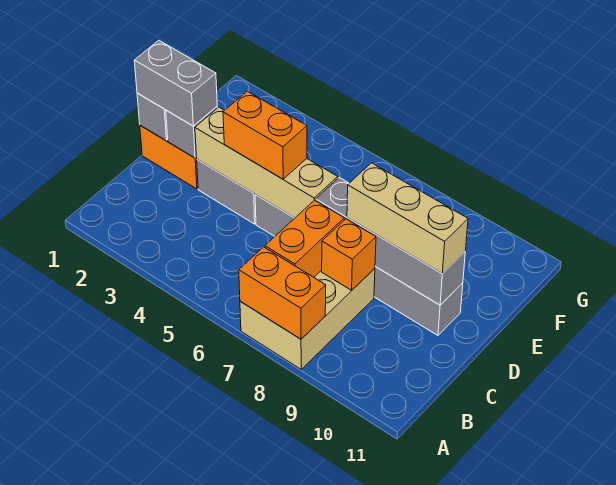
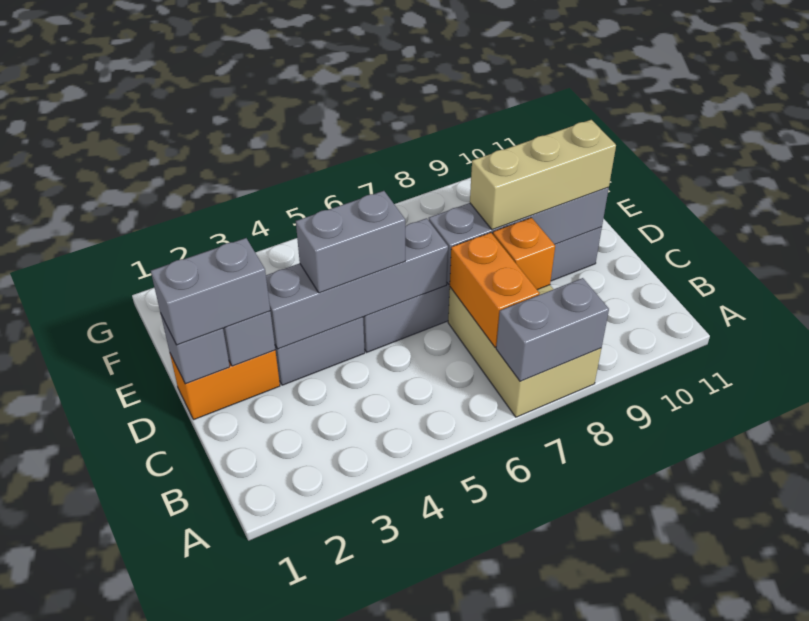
orange brick A7:A8 level 2 -> grey brick A7:A8 level 2
tan brick D3:D6 level 2 -> grey brick D3:D6 level 2
orange brick D4:D5 level 3 -> grey brick D4:D5 level 3

